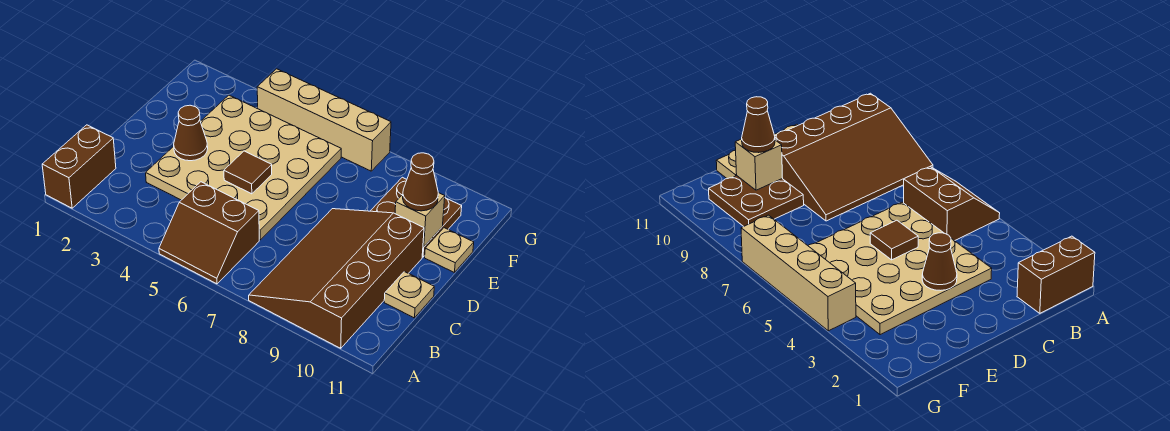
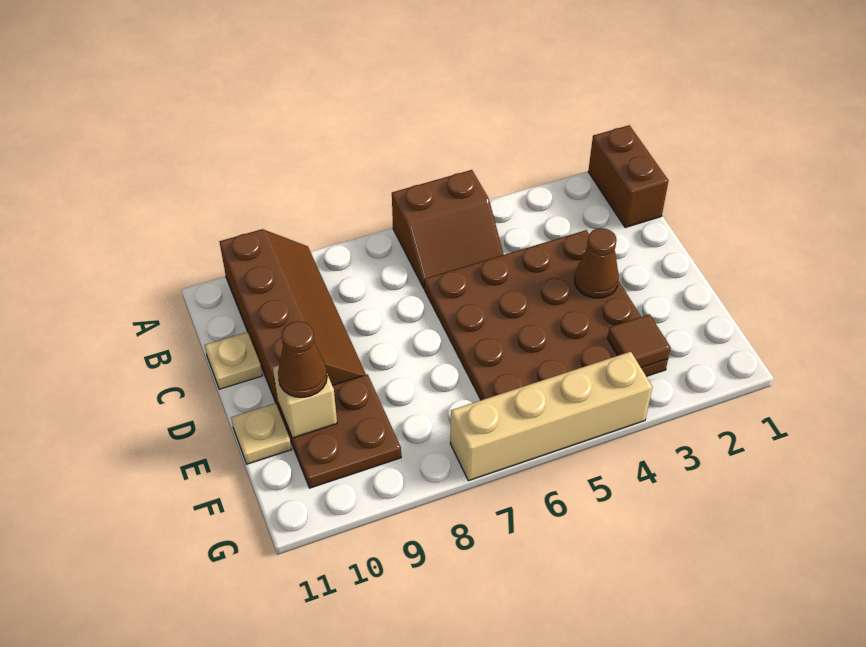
brown slope A5:B6 level 1 top B -> brown slope A5:B6 level 1 top A
brown slope A8:D10 level 1 top 10 -> brown slope A9:D10 level 1 top 10
tan plate C3:F6 level 1 -> brown plate C3:F6 level 1
brown tile D5 level 2 -> brown tile F3 level 2

